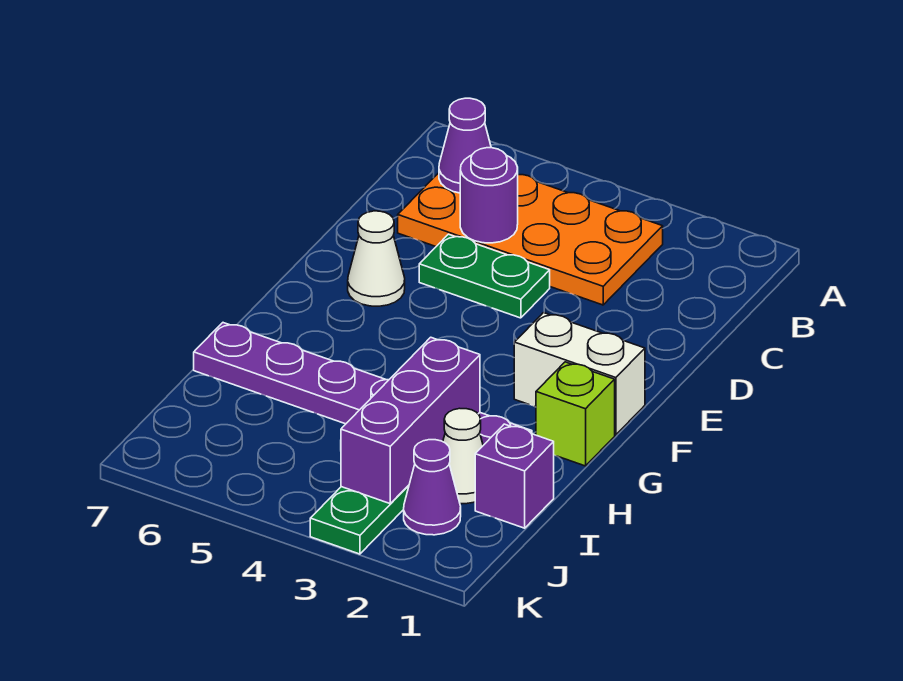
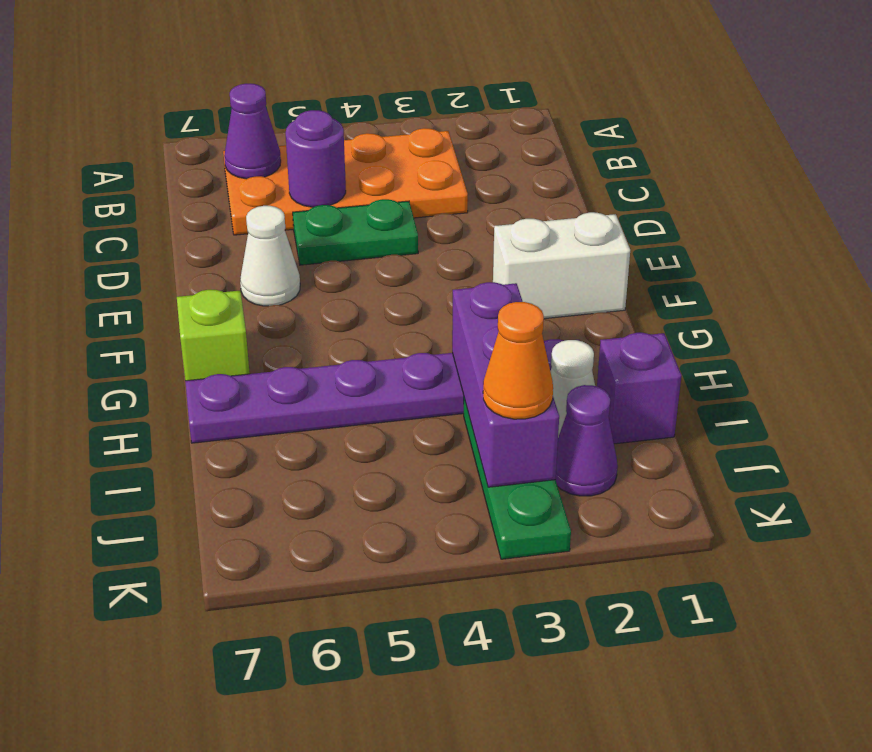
lime brick G1 level 1 -> lime brick G7 level 1
none -> orange cone J3 level 3

